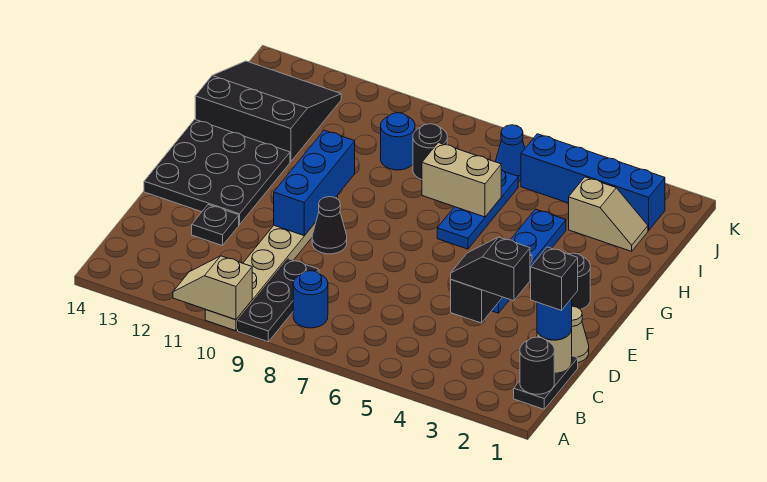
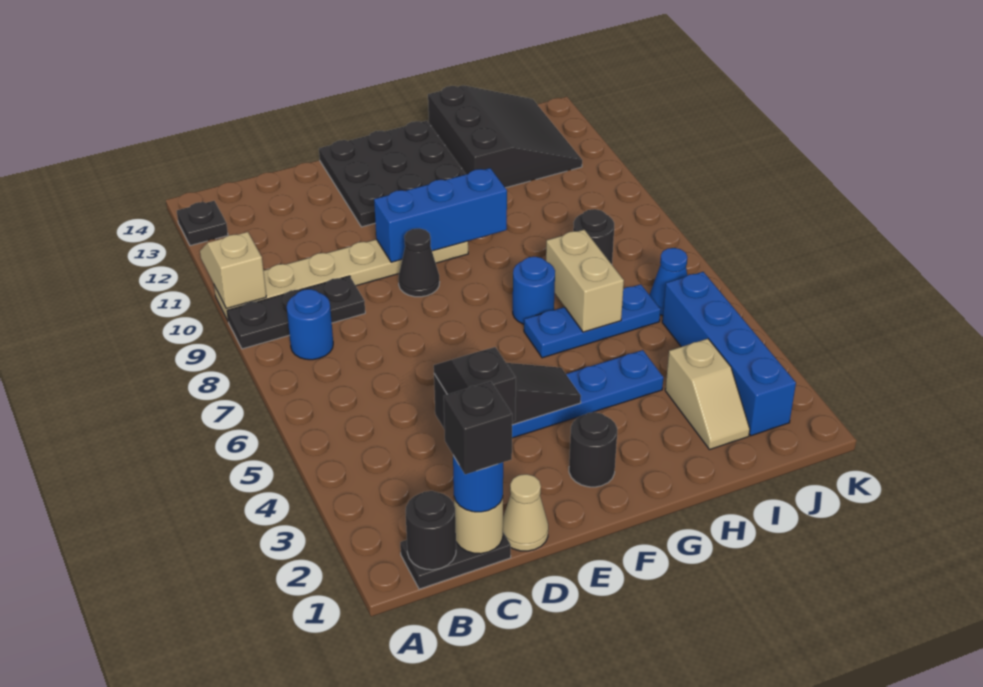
black plate D12 level 1 -> black plate A13 level 1
blue round brick I9 level 1 -> blue round brick G7 level 1

